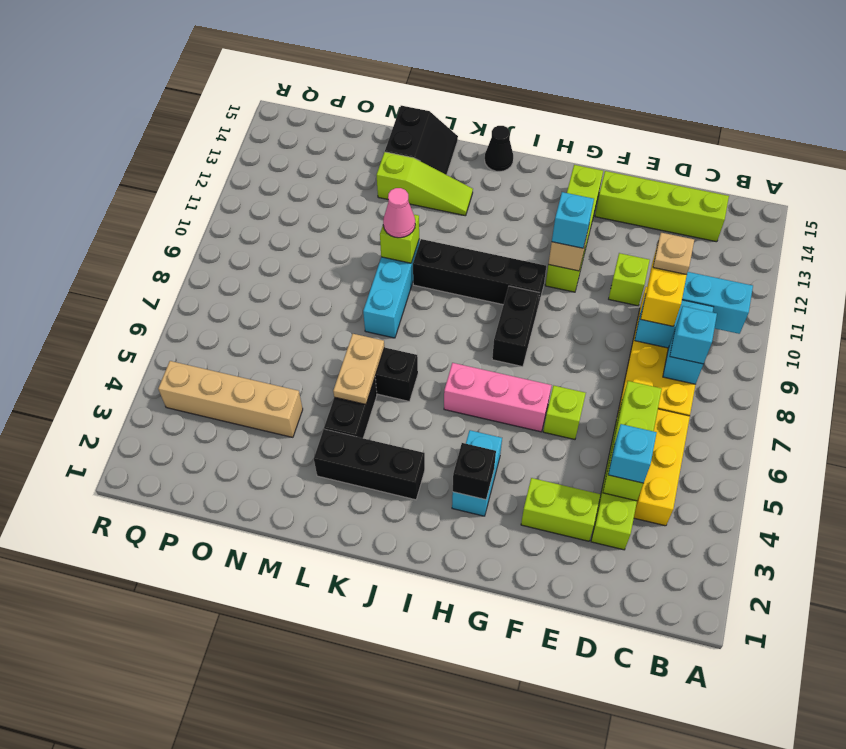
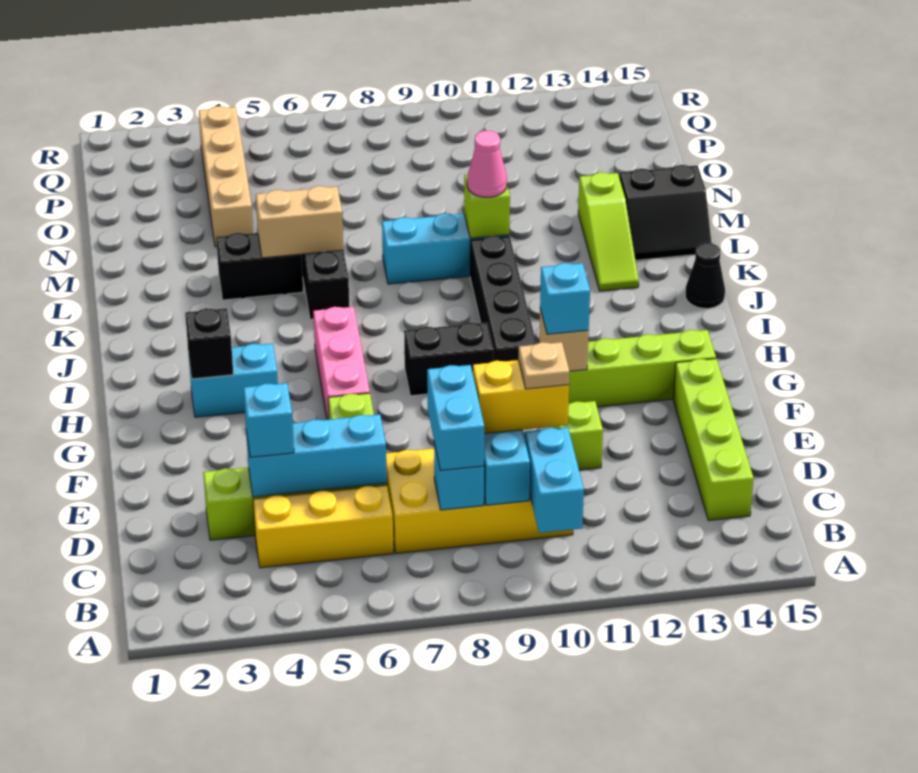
cyan brick C8 level 3 -> cyan brick C8:D8 level 3
lime brick D4:D6 level 2 -> cyan brick D4:D6 level 2
lime brick E3:F3 level 1 -> none
black brick J3:L3 level 1 -> none
tan plate L5:L6 level 2 -> tan brick L5:L6 level 2

